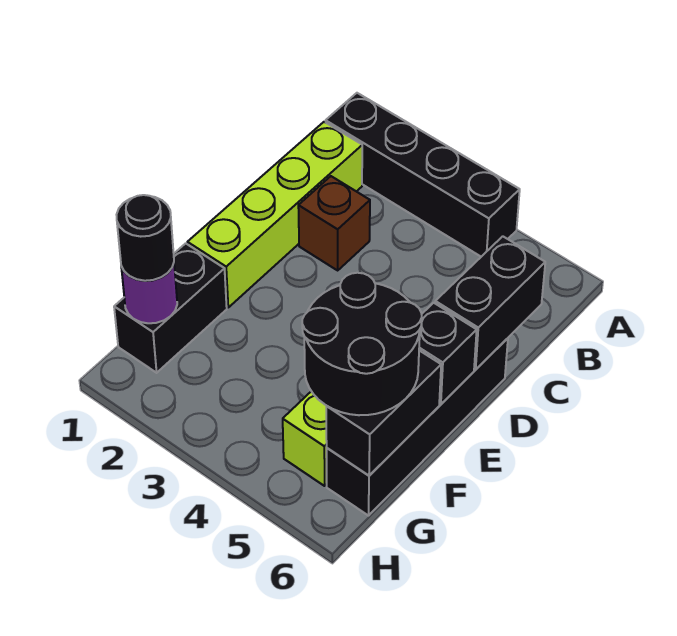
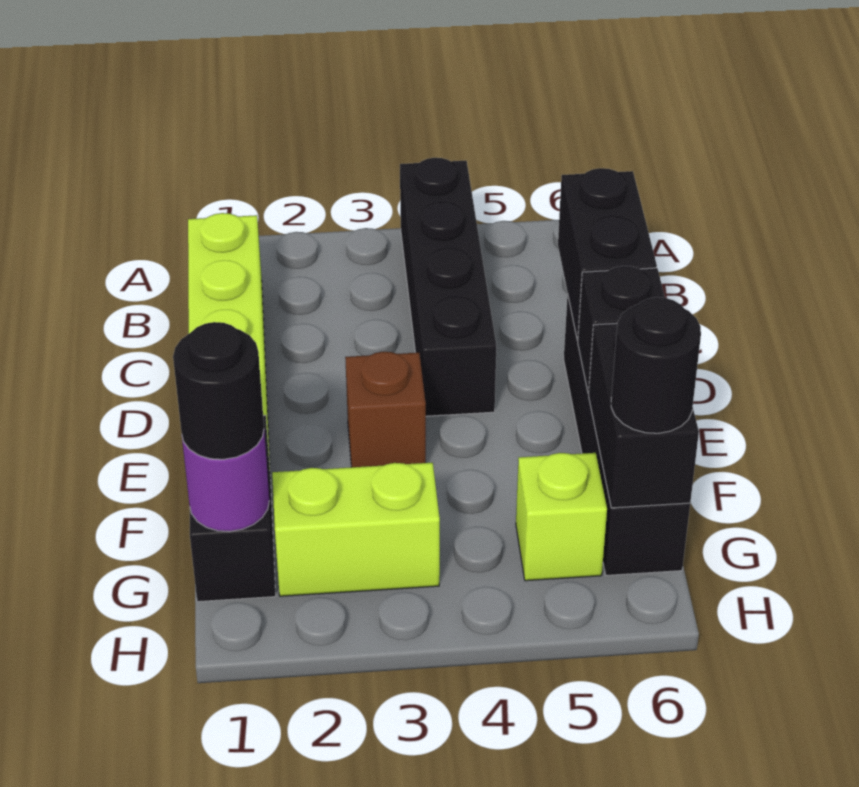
black brick A1:A4 level 1 -> black brick A4:D4 level 1
brown brick C2 level 1 -> brown brick E3 level 1
black round brick F5:G6 level 3 -> black round brick G6 level 3
none -> lime brick G2:G3 level 1

